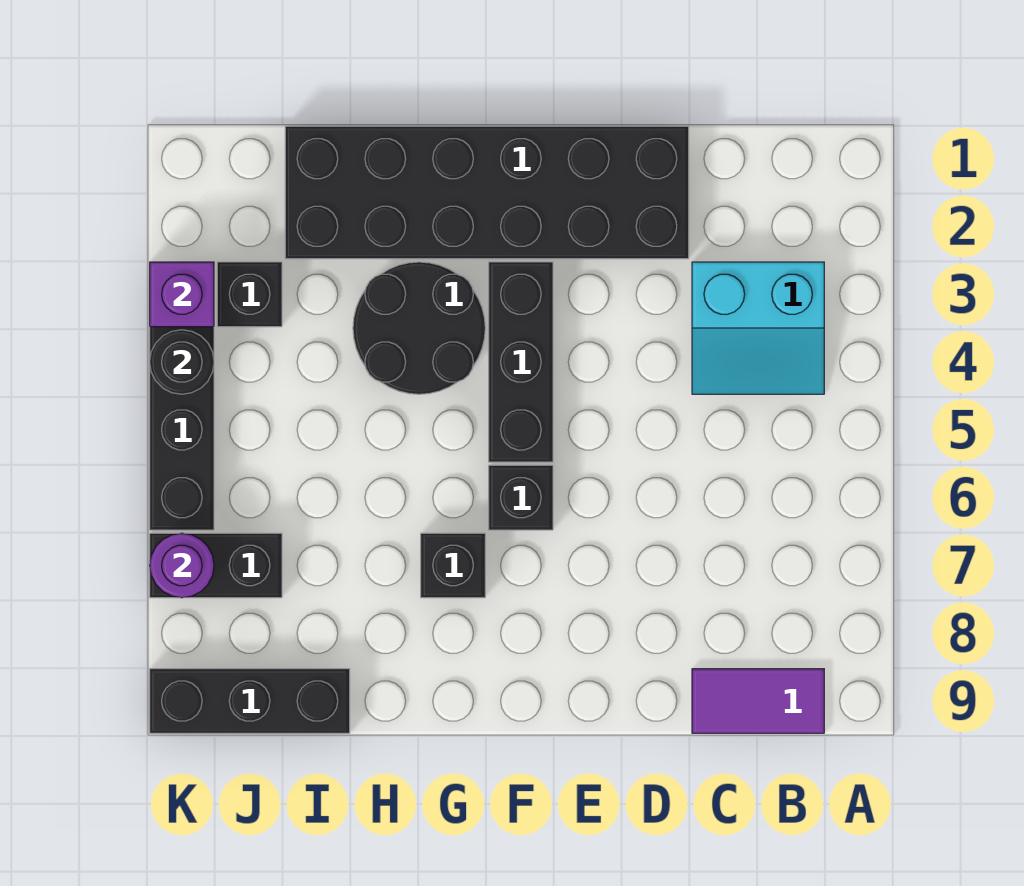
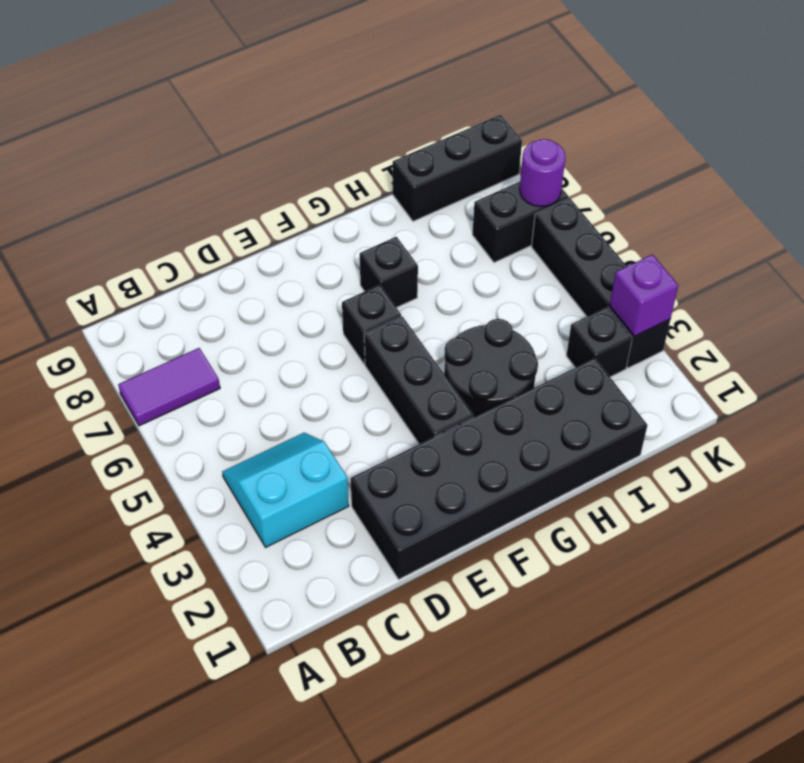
purple tile B9:C9 level 1 -> purple tile A7:B7 level 1
black round brick K4 level 2 -> none

